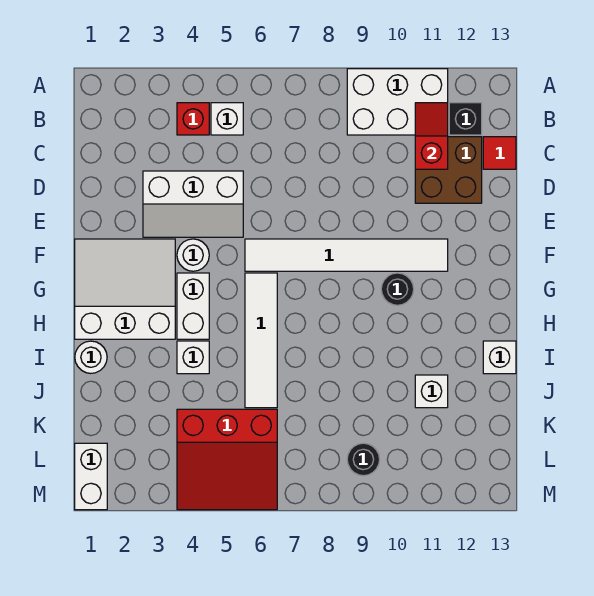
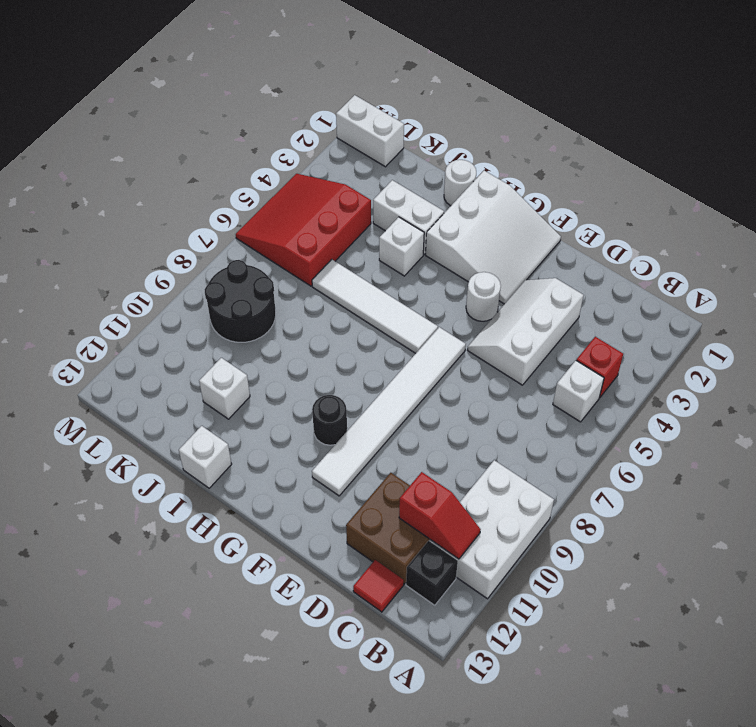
white brick G4:H4 level 1 -> white brick I3:J3 level 1
black round brick L9 level 1 -> black round brick K8:L9 level 1

